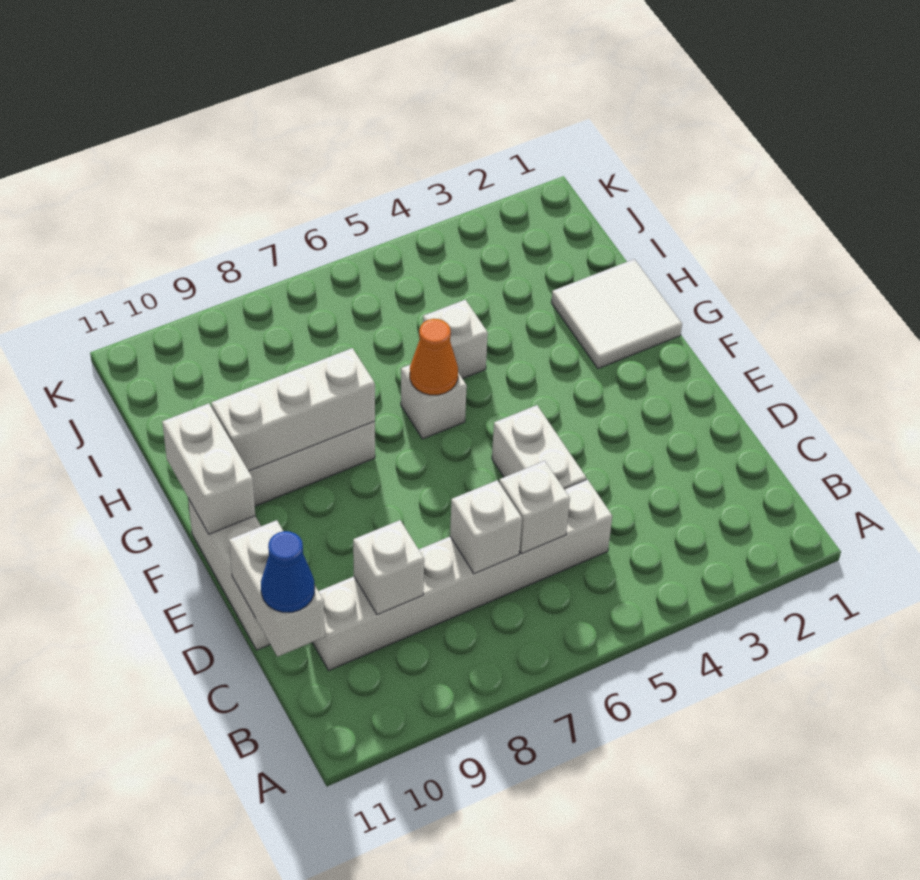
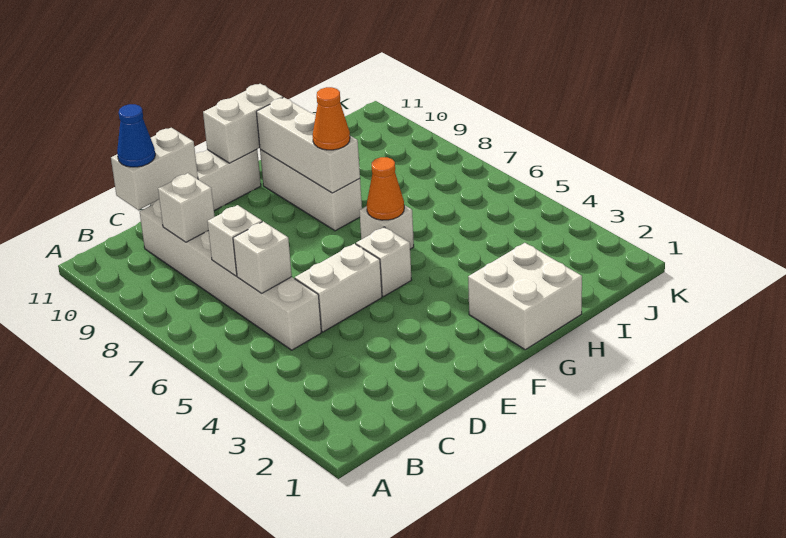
white tile G1:H2 level 1 -> white brick G1:H2 level 1
none -> orange cone G8 level 3
white brick H5 level 1 -> white brick F5 level 1

